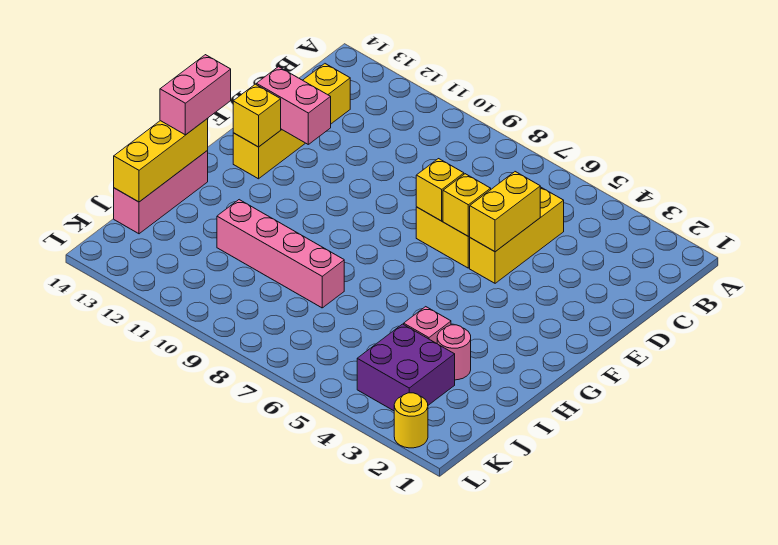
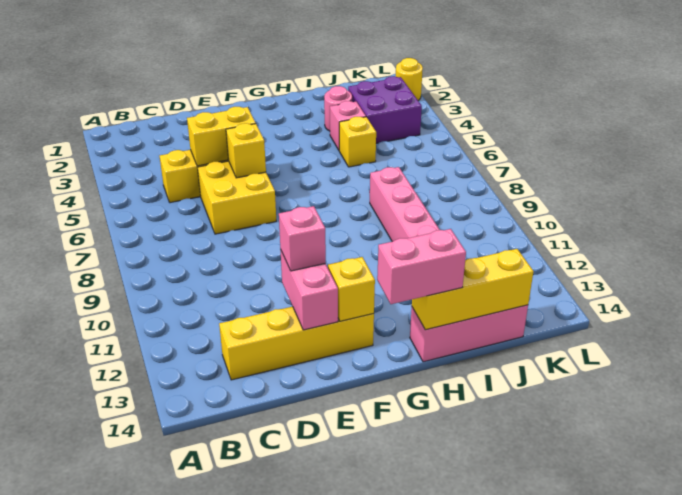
yellow brick E7 level 2 -> yellow brick I5 level 1
none -> pink brick E12 level 3

